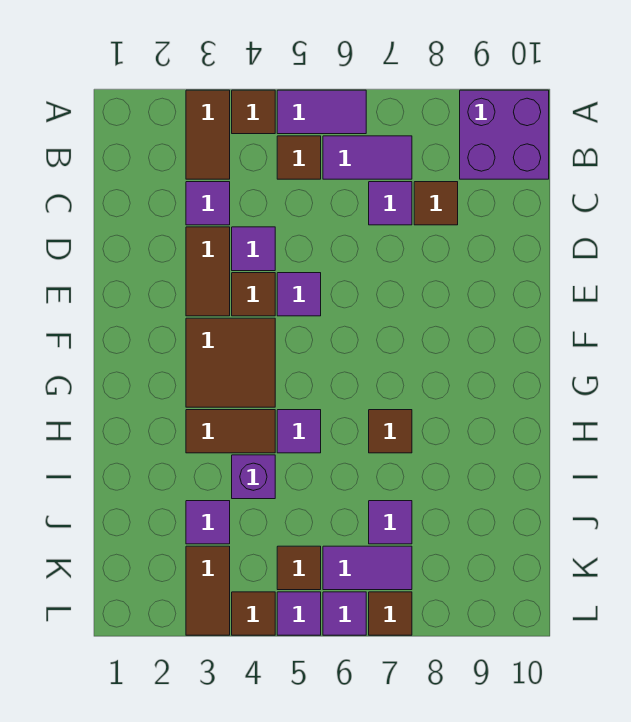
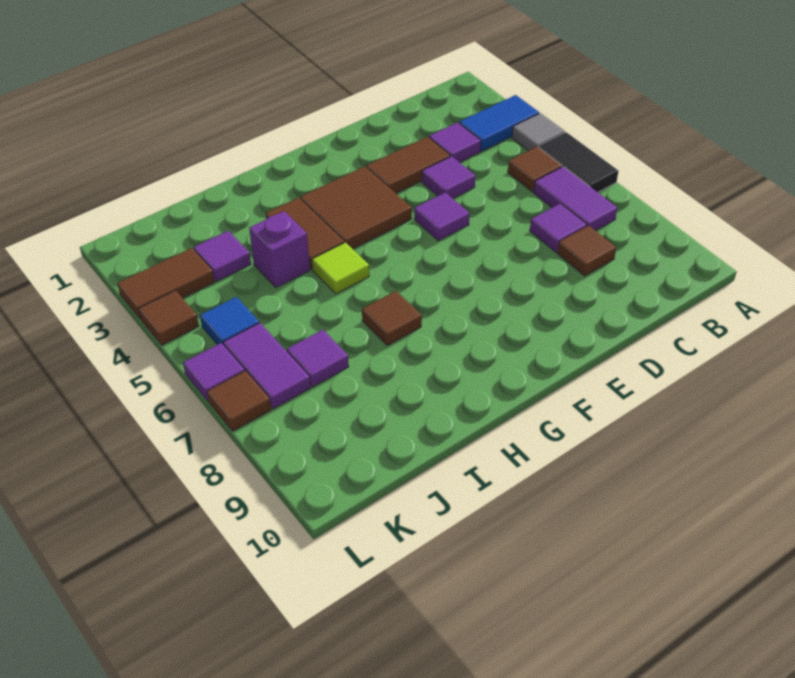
brown tile A3:B3 level 1 -> blue tile A3:B3 level 1
brown tile A4 level 1 -> grey tile A4 level 1
purple tile A5:A6 level 1 -> black tile A5:A6 level 1
purple brick A9:B10 level 1 -> none
brown tile E4 level 1 -> none
purple tile H5 level 1 -> lime tile H5 level 1
brown tile K5 level 1 -> blue tile K5 level 1
purple tile L5 level 1 -> none

